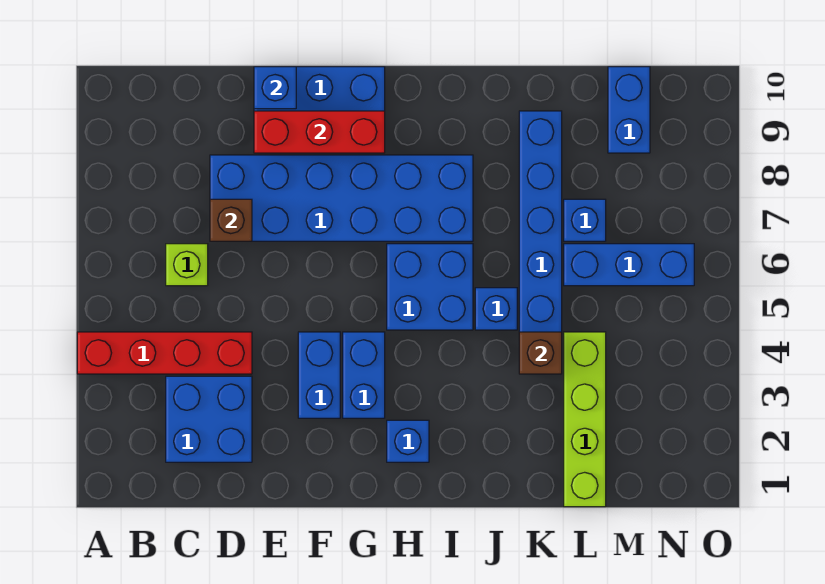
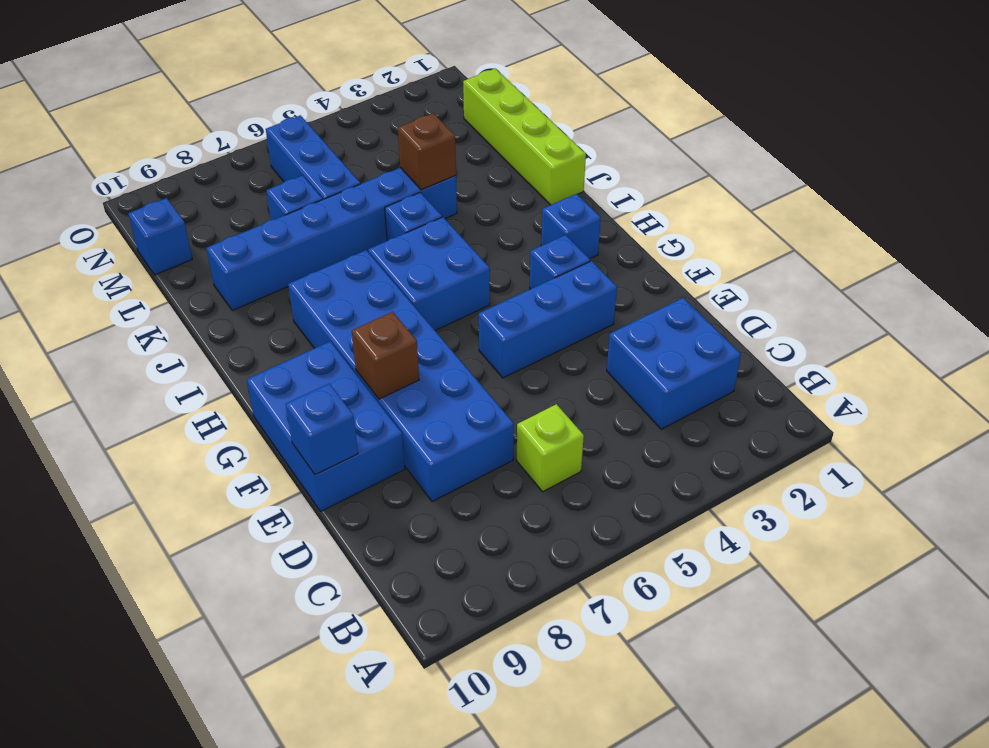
red brick A4:D4 level 1 -> none
brown brick D7 level 2 -> brown brick F8 level 2
red brick E9:G9 level 2 -> none
blue brick F3:F4 level 1 -> blue brick F3:F5 level 1
blue brick G3:G4 level 1 -> blue brick G3 level 1
lime brick L1:L4 level 1 -> lime brick J1:M1 level 1
blue brick M9:M10 level 1 -> blue brick M10 level 1

